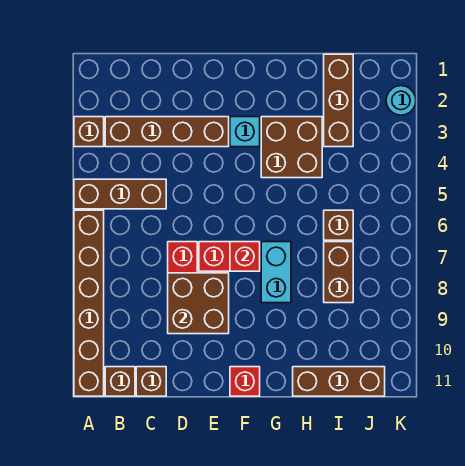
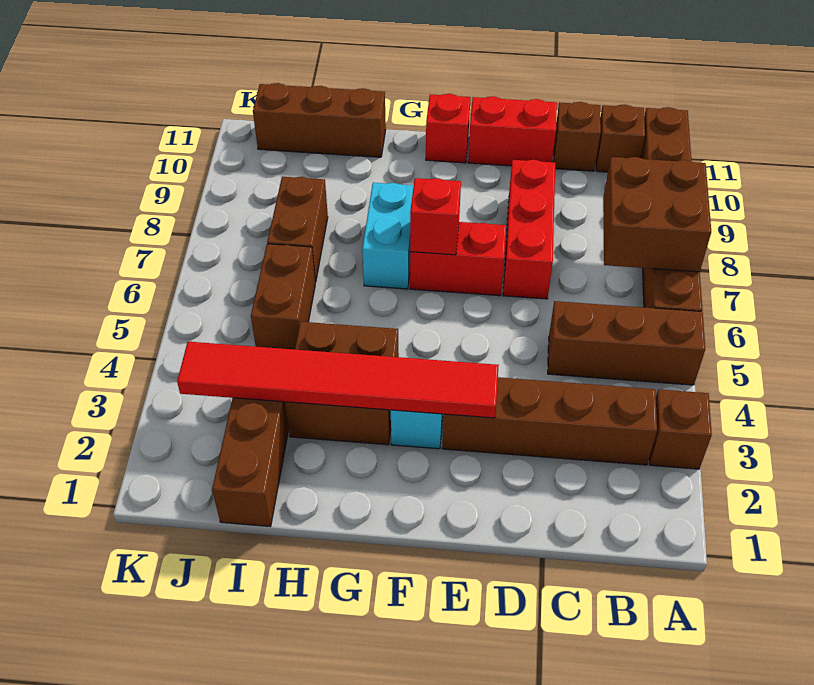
brown brick D8:E9 level 2 -> brown brick A7:B8 level 2
none -> red brick D11:E11 level 1
none -> red tile E3:J3 level 2
brown brick I6 level 1 -> brown brick I5:I6 level 1
cyan round brick K2 level 1 -> none

